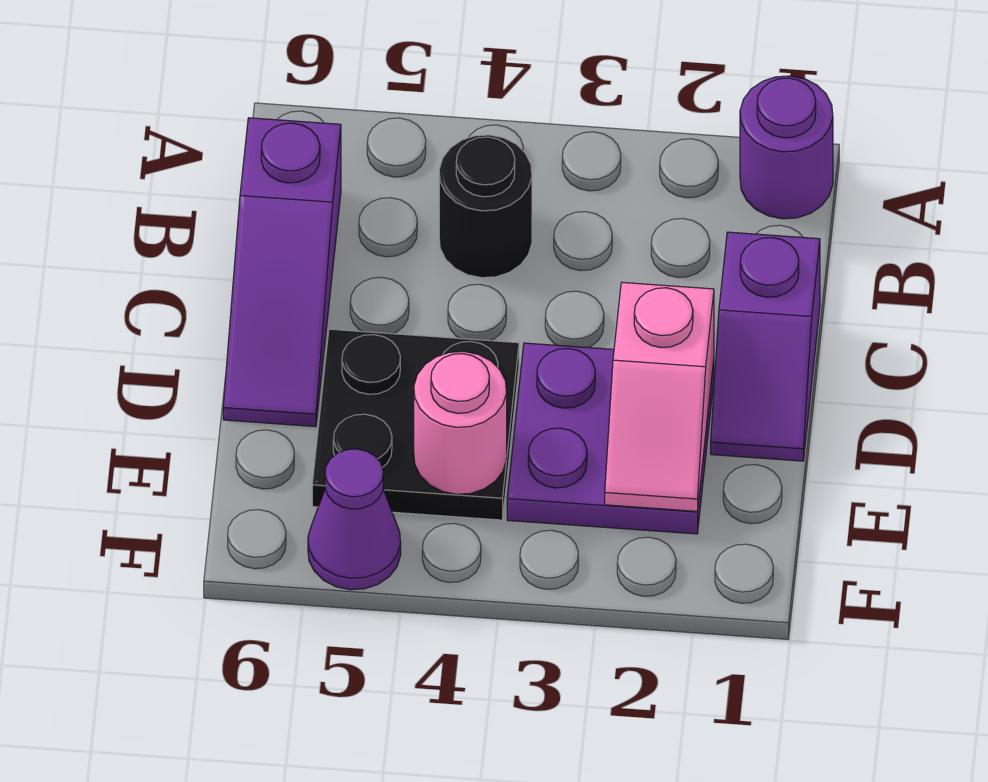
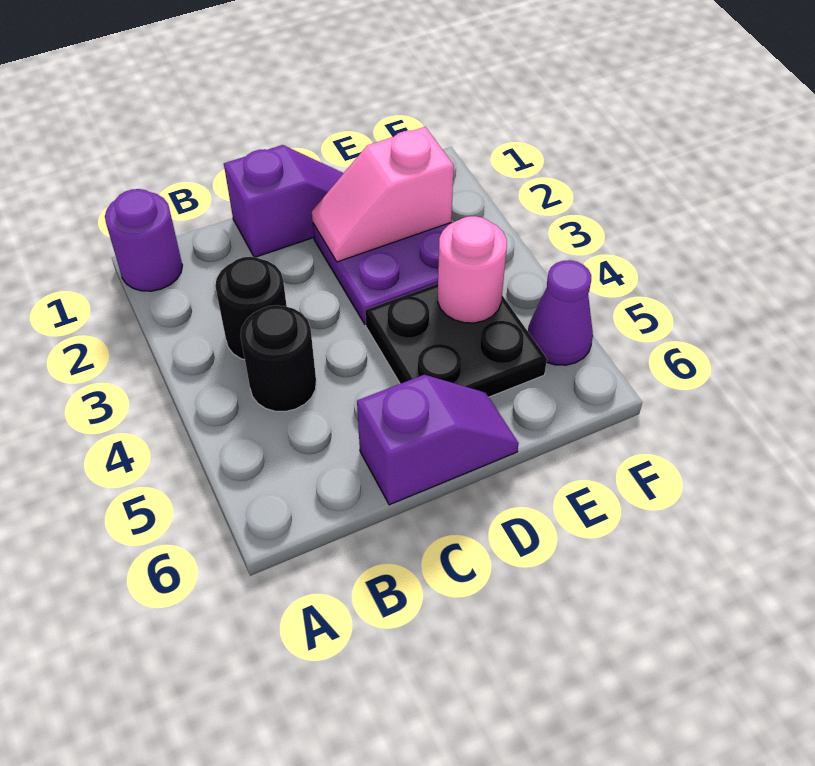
none -> black round brick B3 level 1
purple slope B6:D6 level 1 top B -> purple slope C6:D6 level 1 top C
pink slope D2:E2 level 2 top D -> pink slope D2:E2 level 2 top E

